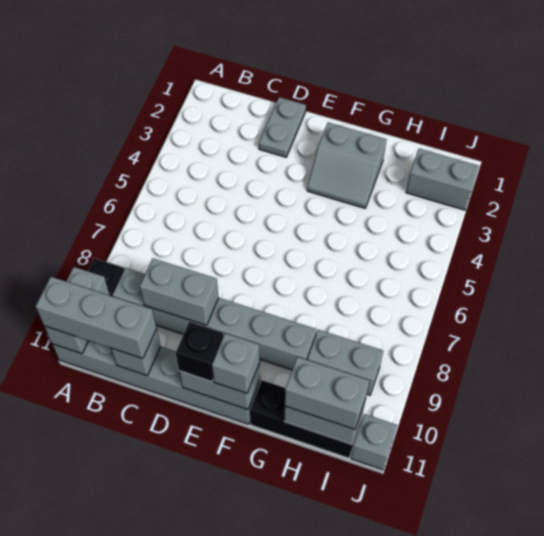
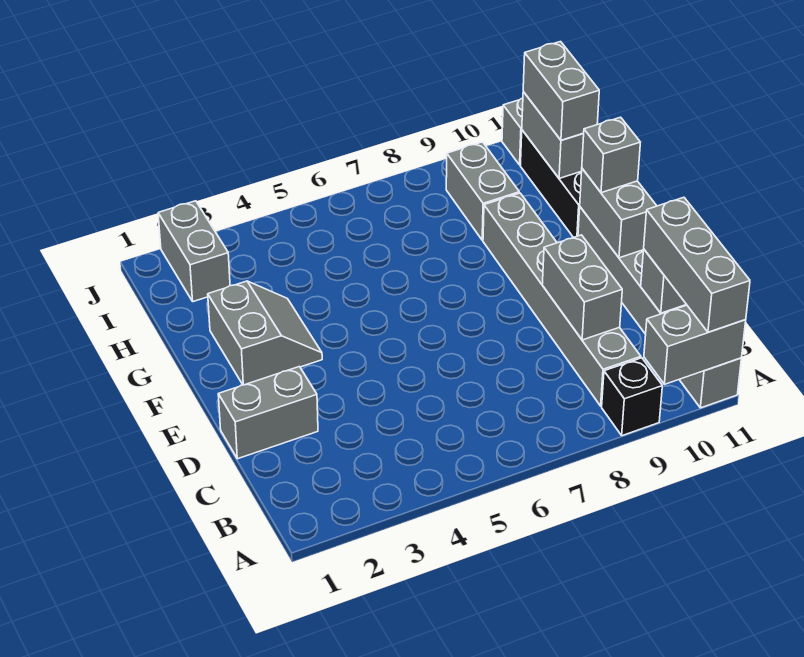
grey plate D1:D2 level 1 -> grey brick D1:D2 level 1
black brick E11 level 3 -> none

